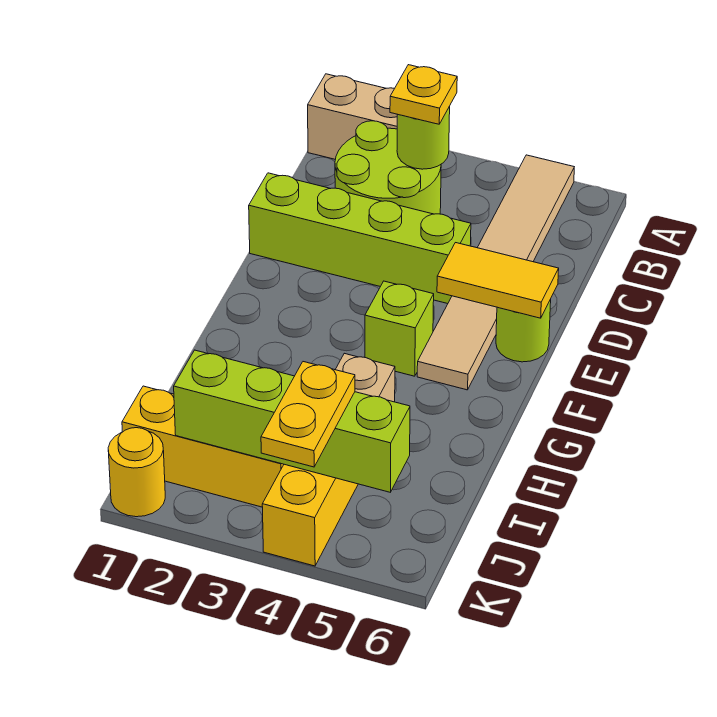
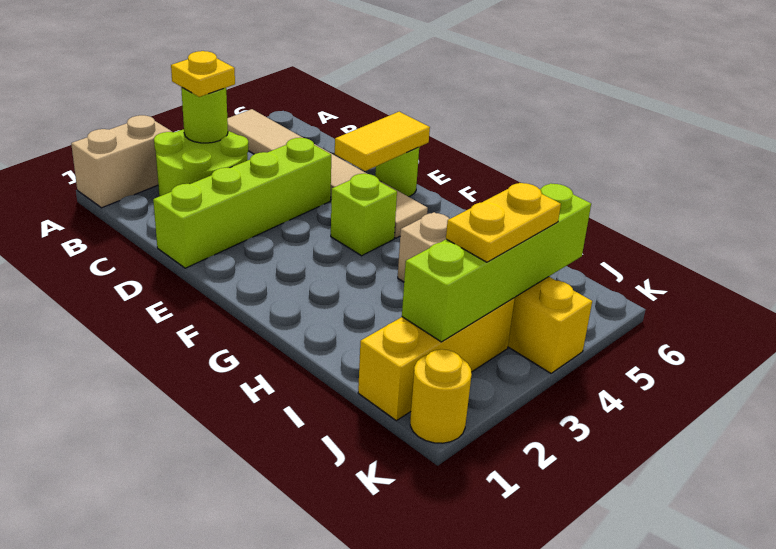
yellow plate J4:K4 level 3 -> yellow plate J3:J4 level 3

